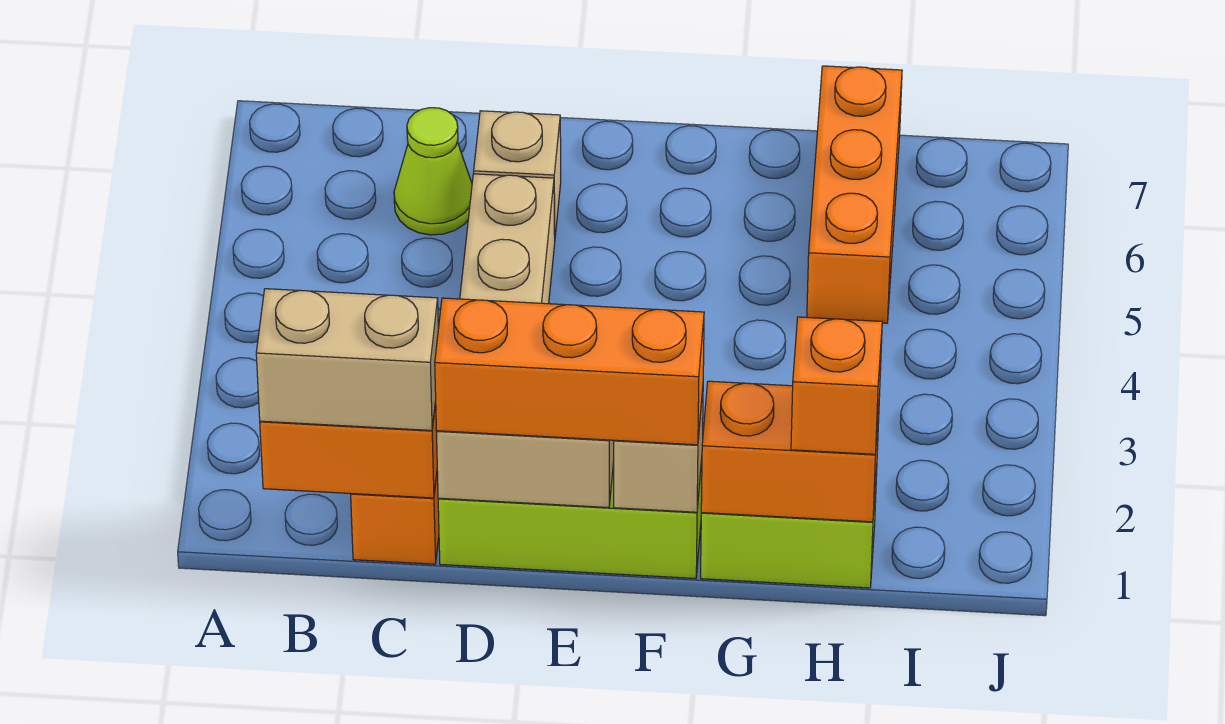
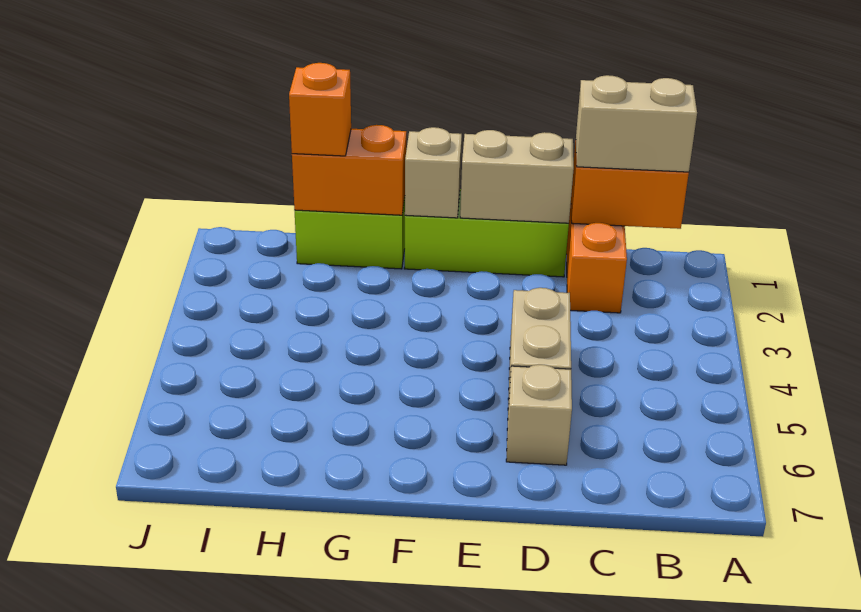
lime cone C6 level 1 -> none
orange brick D1:F1 level 3 -> none
orange brick H5:H7 level 1 -> none

